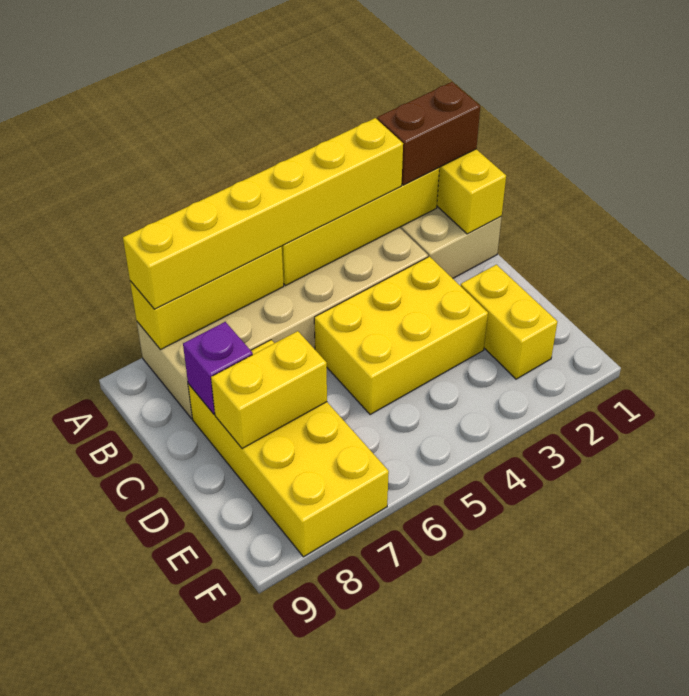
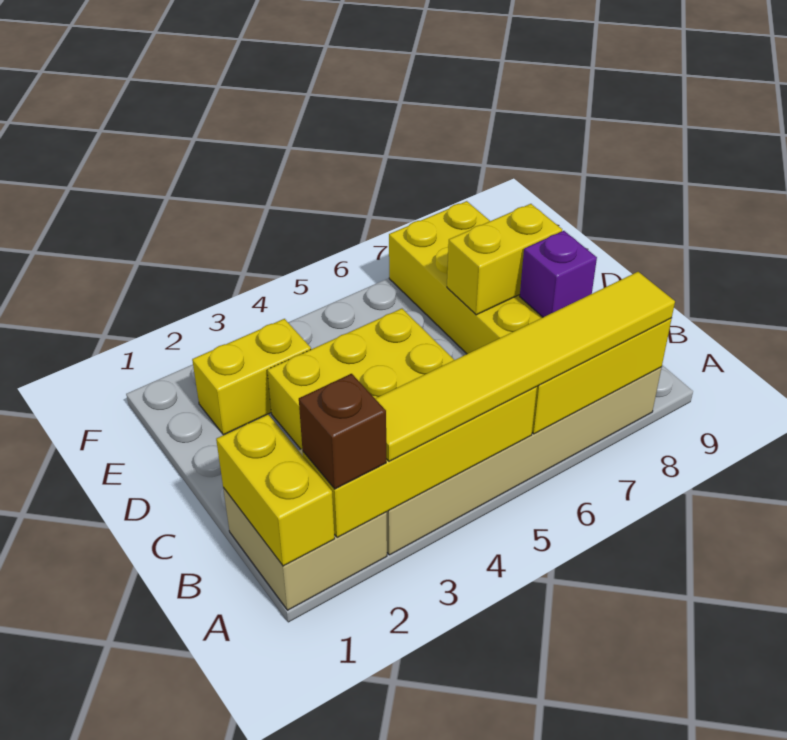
brown brick A1:A2 level 3 -> brown brick A2 level 3
yellow brick A3:A8 level 3 -> yellow tile A3:A8 level 3
yellow brick D2:E2 level 1 -> yellow brick E2:E3 level 1

